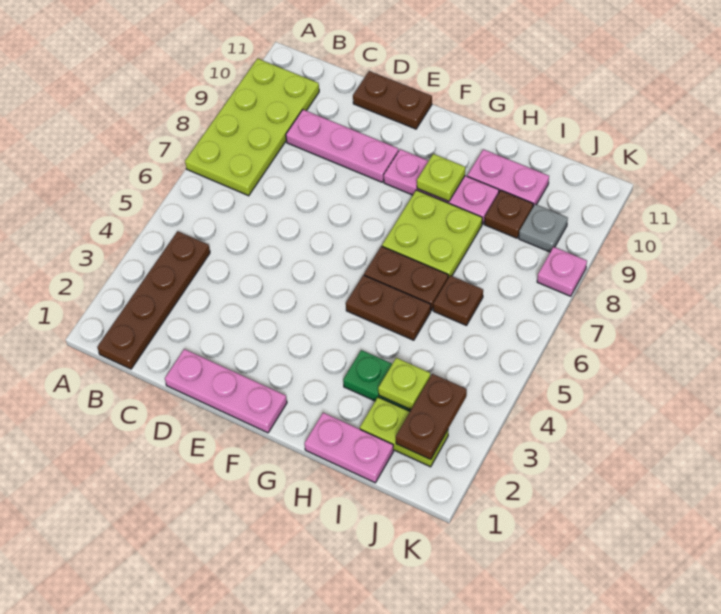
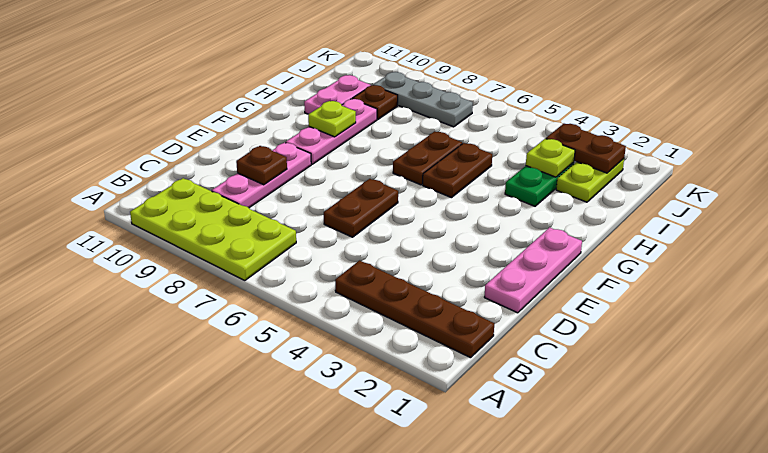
brown plate D11:E11 level 1 -> brown plate D6:E6 level 1
lime plate G7:H8 level 1 -> none
pink plate H1:I1 level 1 -> none
brown plate I6 level 1 -> brown plate D9 level 2
grey plate J9 level 1 -> grey plate J7:J9 level 1
pink plate K8 level 1 -> none

